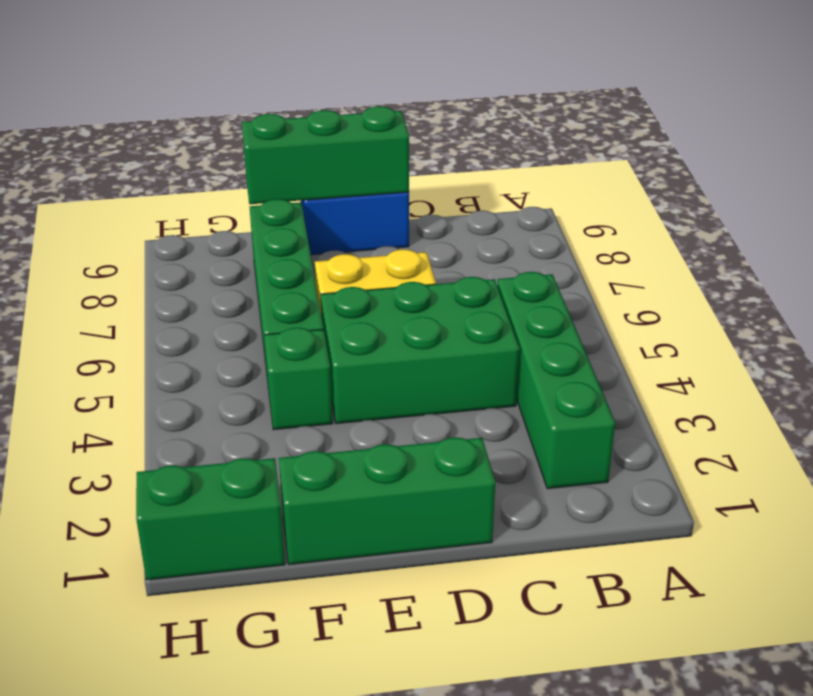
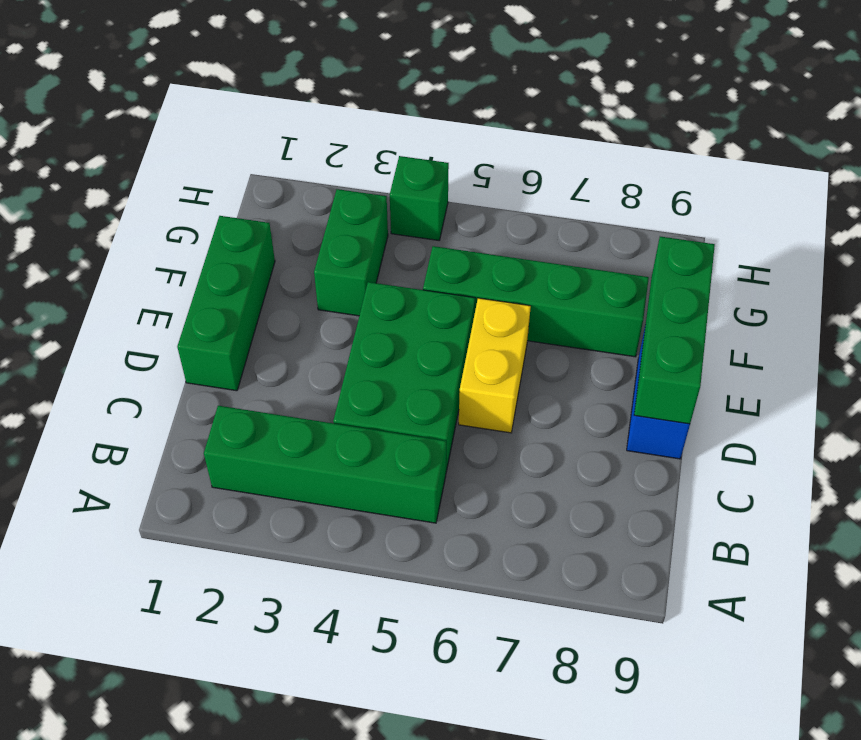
green brick F4 level 1 -> green brick H4 level 1
green brick G1:H1 level 1 -> green brick F3:G3 level 1

